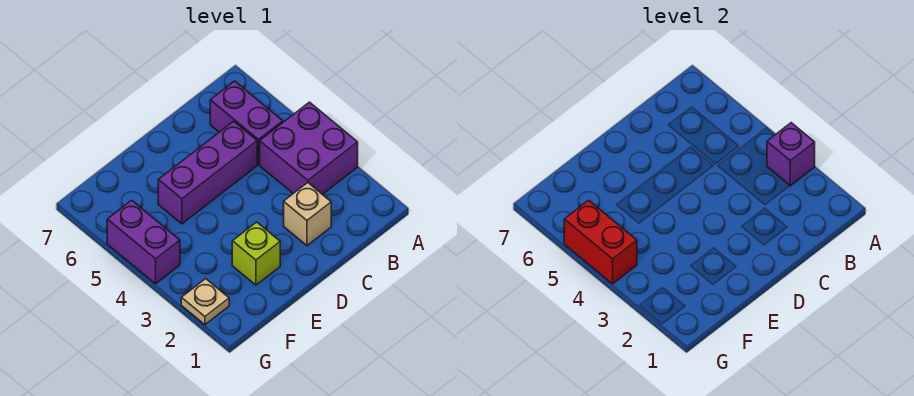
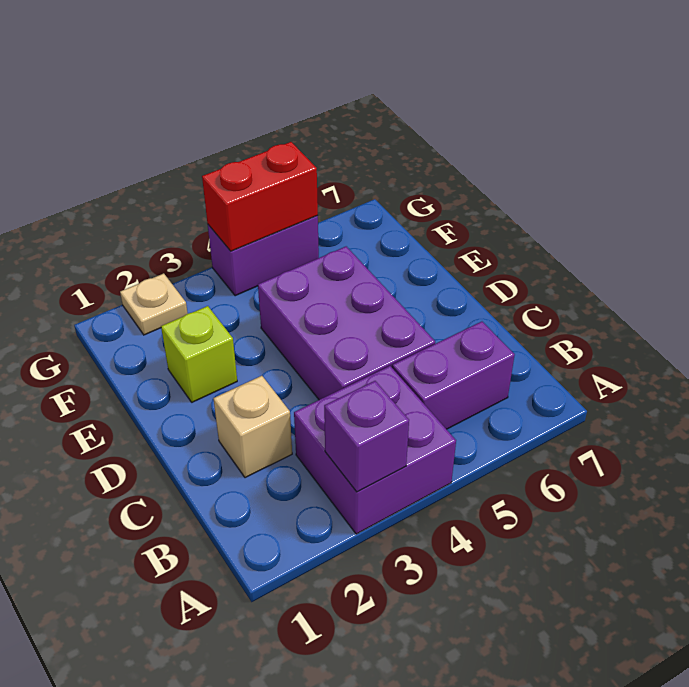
purple brick C5:E5 level 1 -> purple brick C4:E5 level 1

